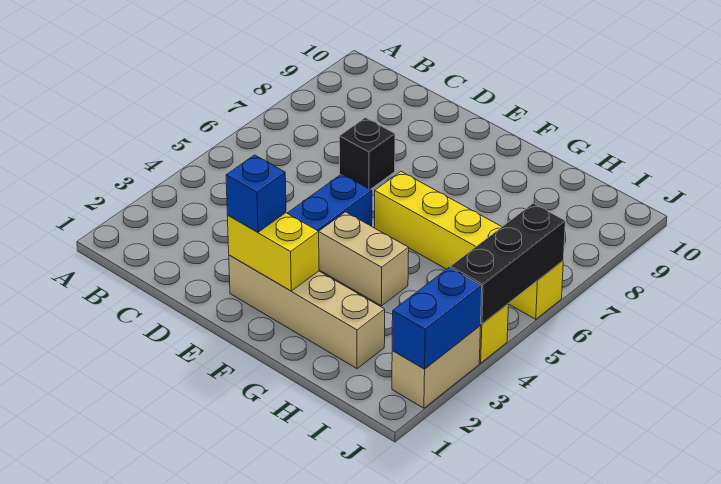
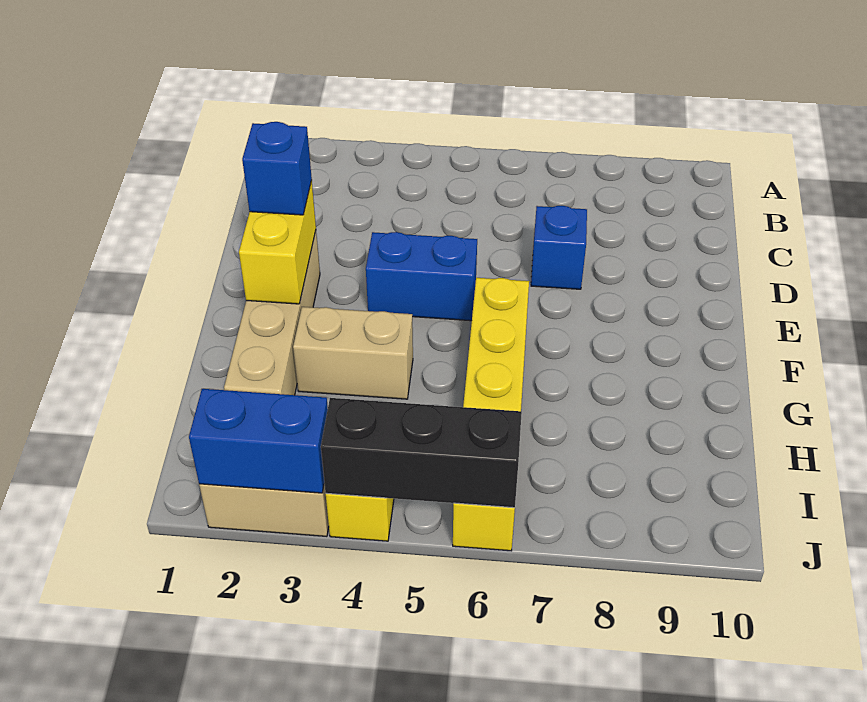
black brick D7 level 1 -> blue brick D7 level 1
tan brick F4:G4 level 1 -> tan brick G3:G4 level 1

